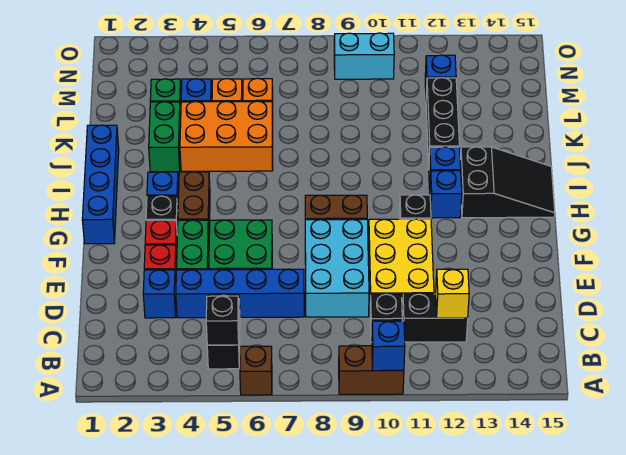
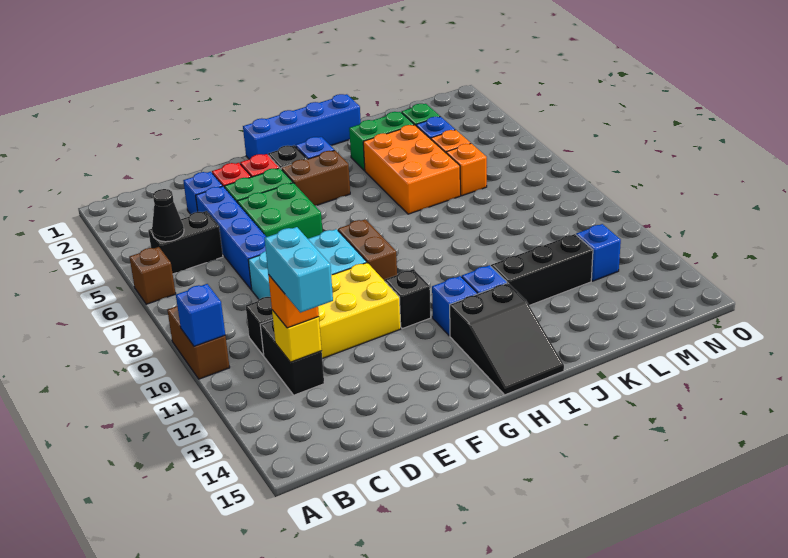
black brick B5 level 2 -> black cone B5 level 2
none -> orange brick C12 level 3
cyan brick N9:N10 level 1 -> cyan brick C12:C13 level 4

